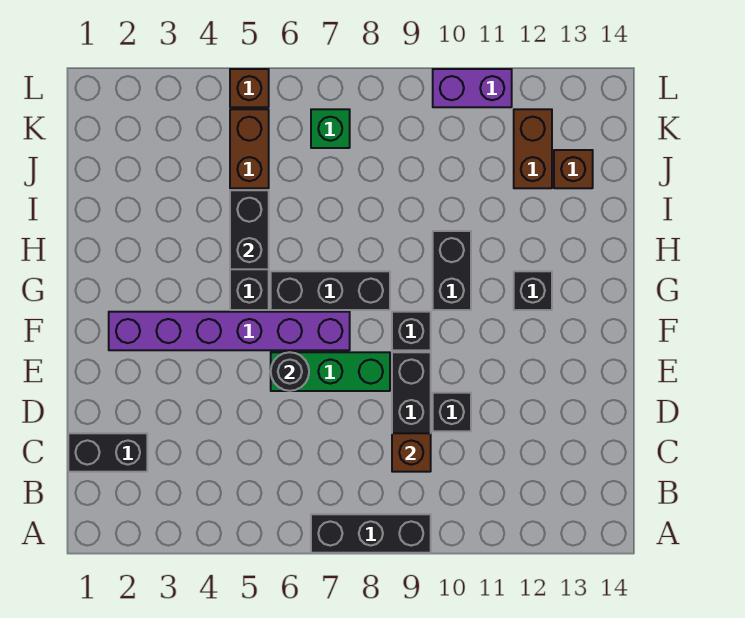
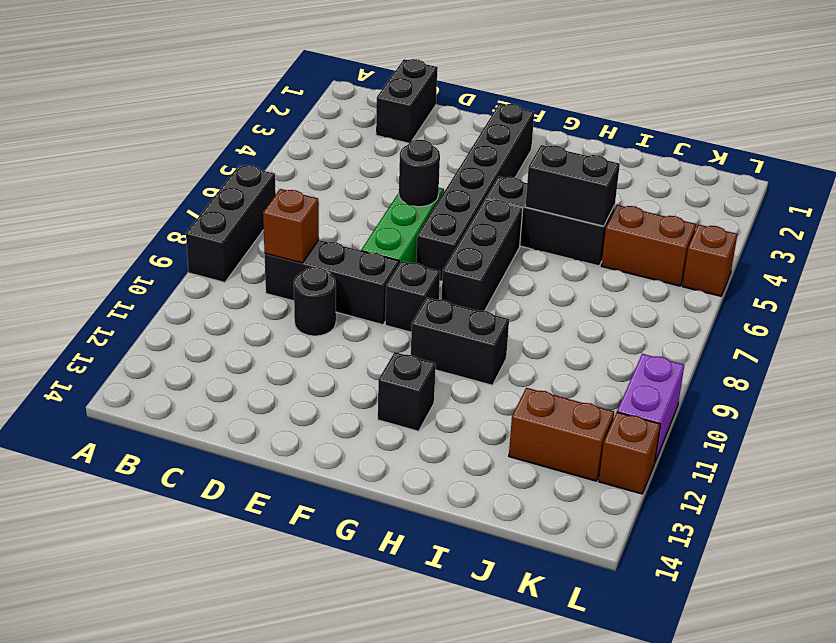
black brick D10 level 1 -> black round brick D10 level 1
purple brick F2:F7 level 1 -> black brick F2:F7 level 1
brown brick J13 level 1 -> brown brick L12 level 1
green brick K7 level 1 -> none

